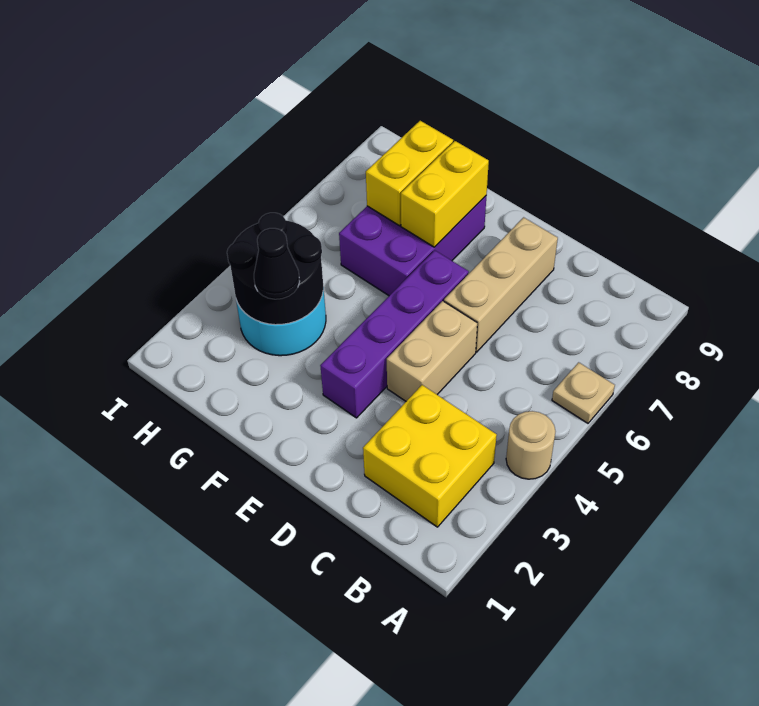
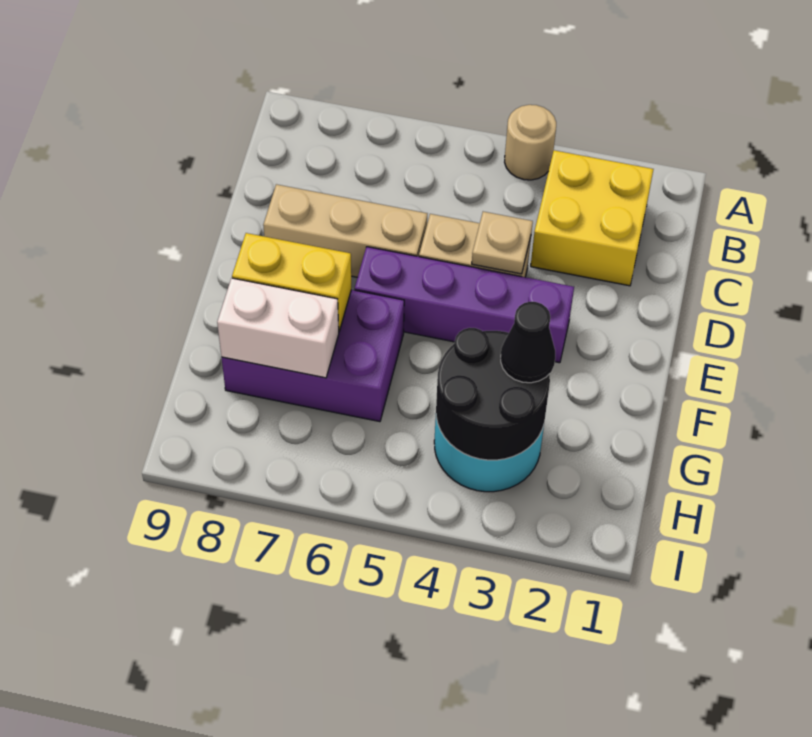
tan plate A6 level 1 -> tan plate D4 level 2
yellow brick G7:G8 level 2 -> white brick G7:G8 level 2

